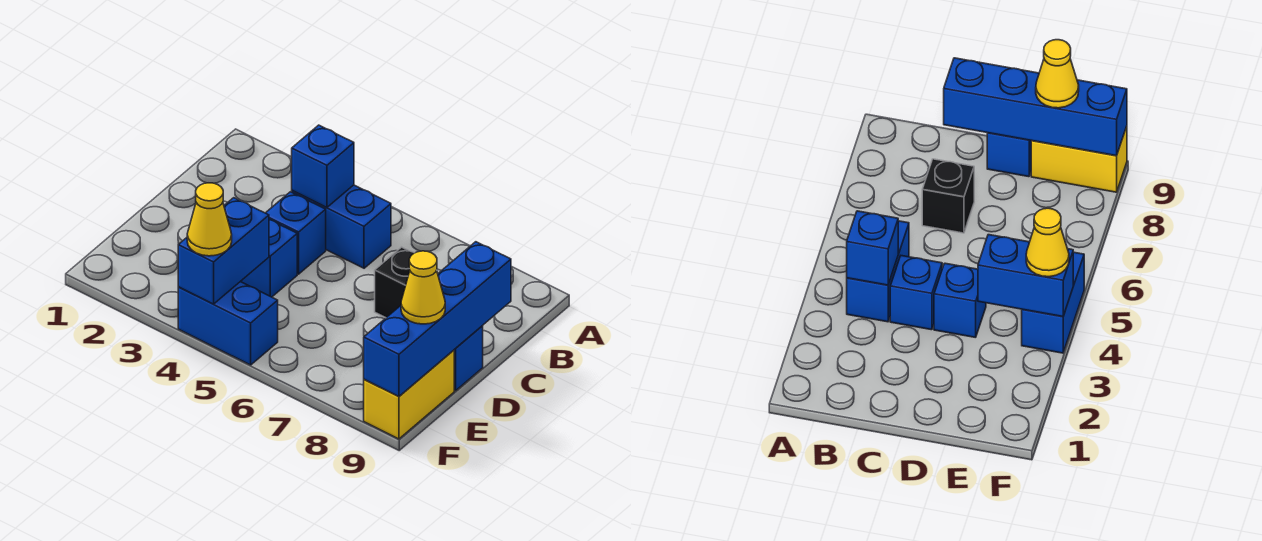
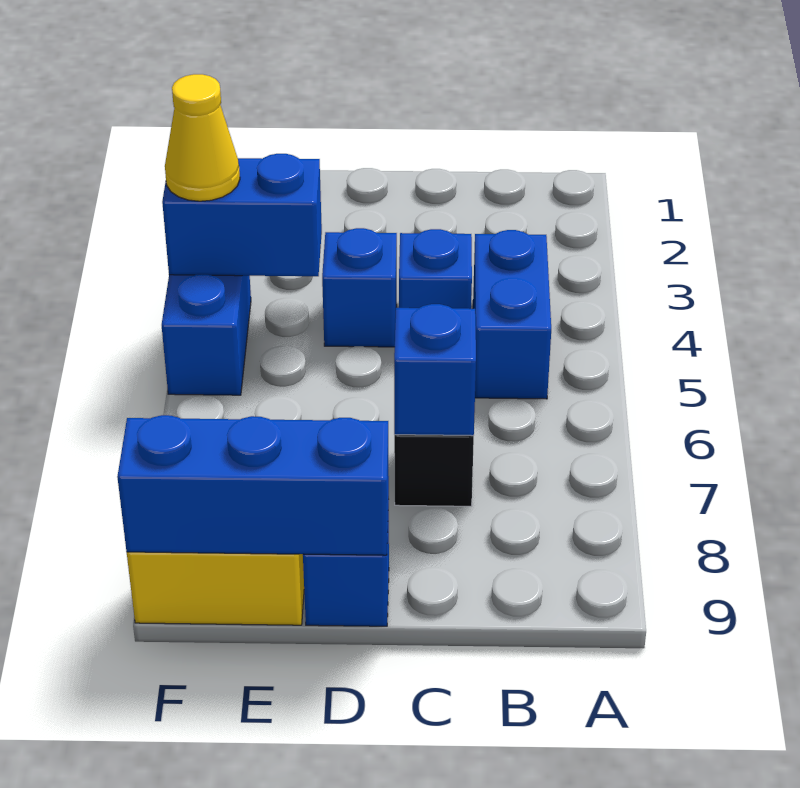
blue brick B4 level 2 -> blue brick C7 level 2
blue brick C9:F9 level 2 -> blue brick D9:F9 level 2
yellow cone E9 level 3 -> none

